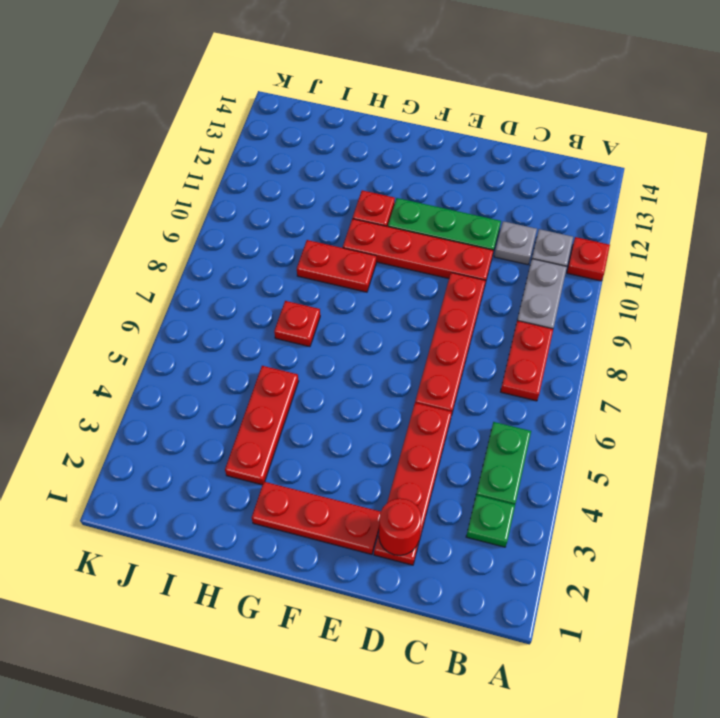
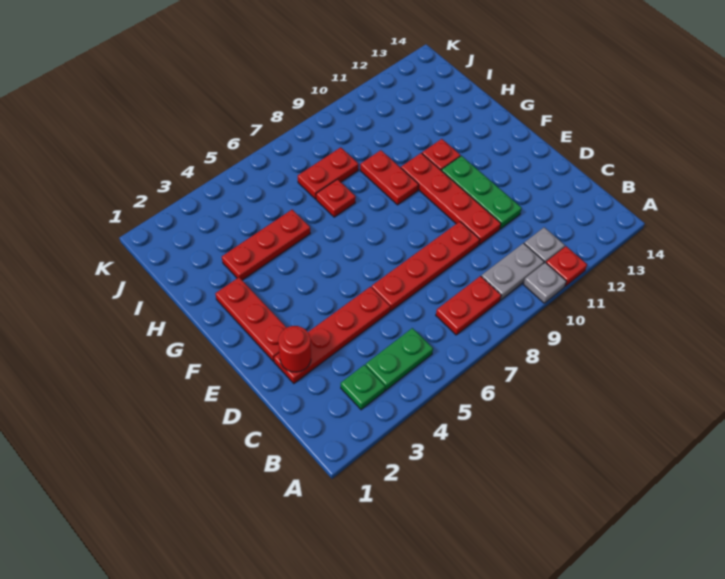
grey plate C11 level 1 -> grey plate A10 level 1
none -> red plate I7:I8 level 1

